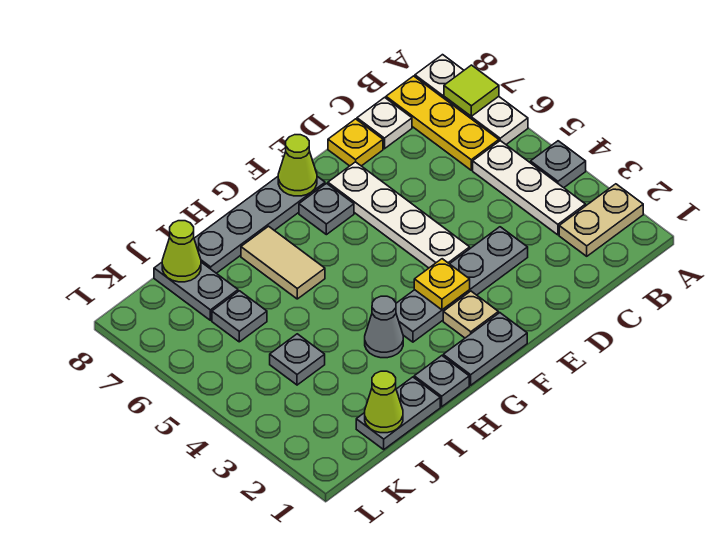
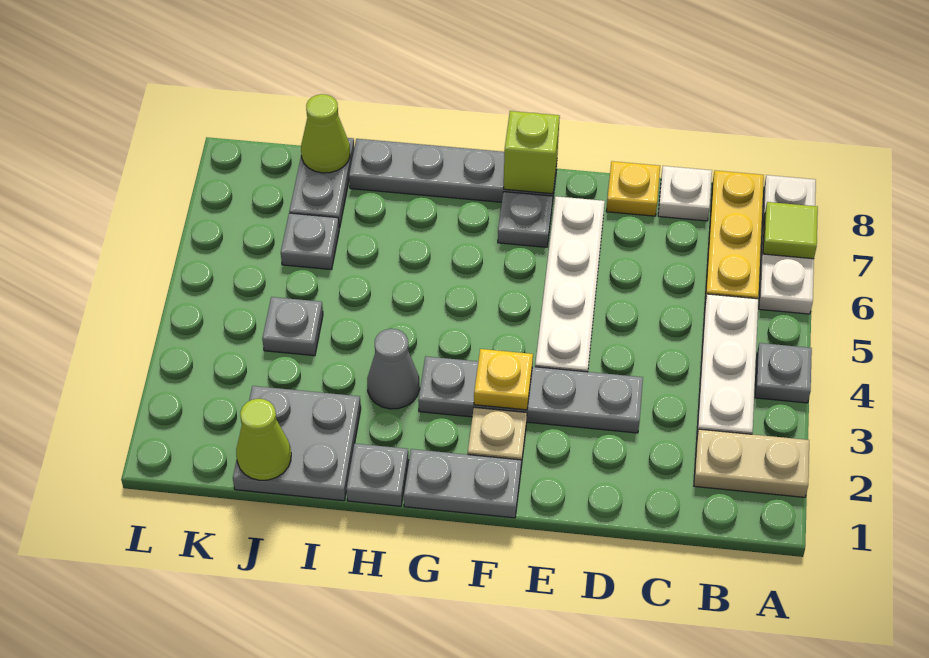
lime cone F8 level 2 -> lime brick F8 level 2
tan tile H6:H7 level 1 -> none
grey plate I1:J1 level 1 -> grey plate I1:J2 level 1

